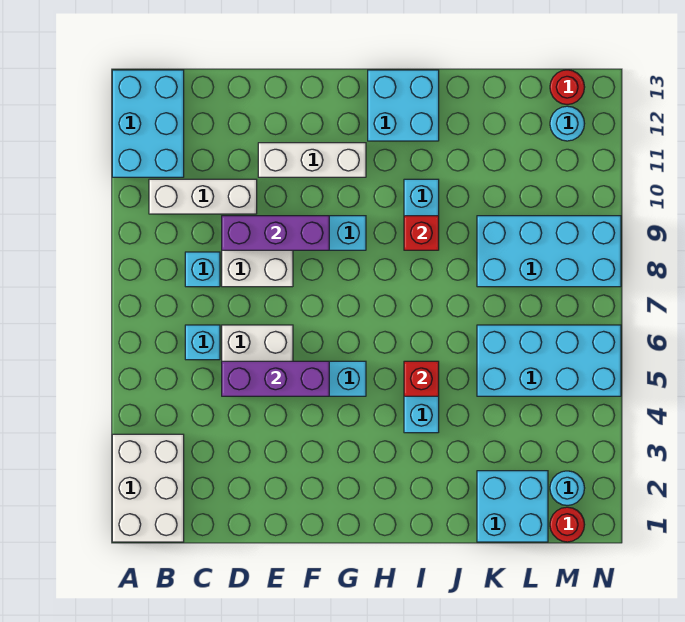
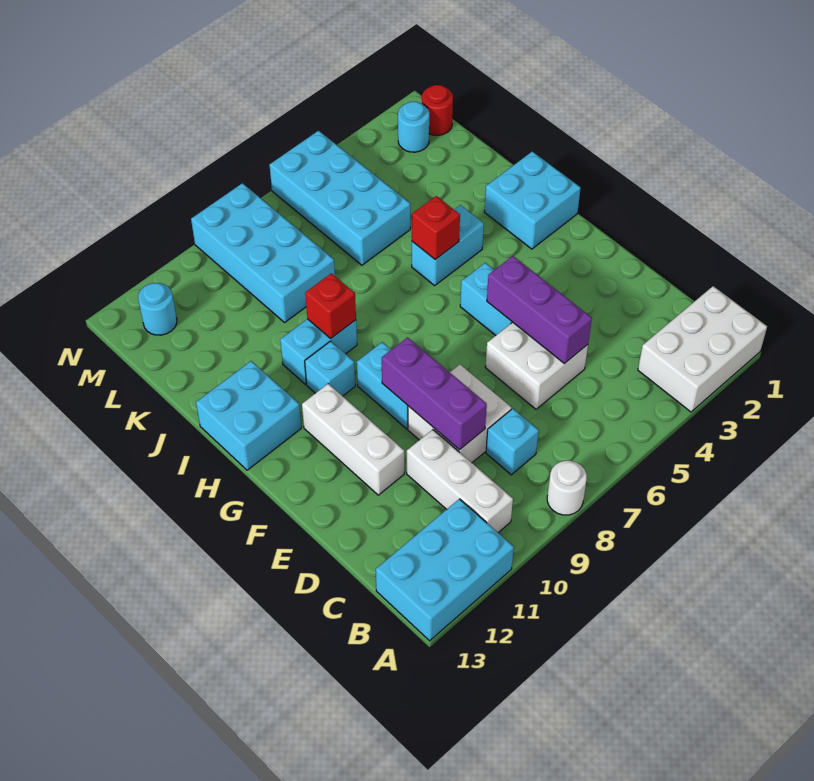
none -> white round brick A8 level 1
cyan brick C6 level 1 -> cyan brick H10 level 1
cyan brick K1:L2 level 1 -> cyan brick H1:I2 level 1
red round brick M13 level 1 -> none

